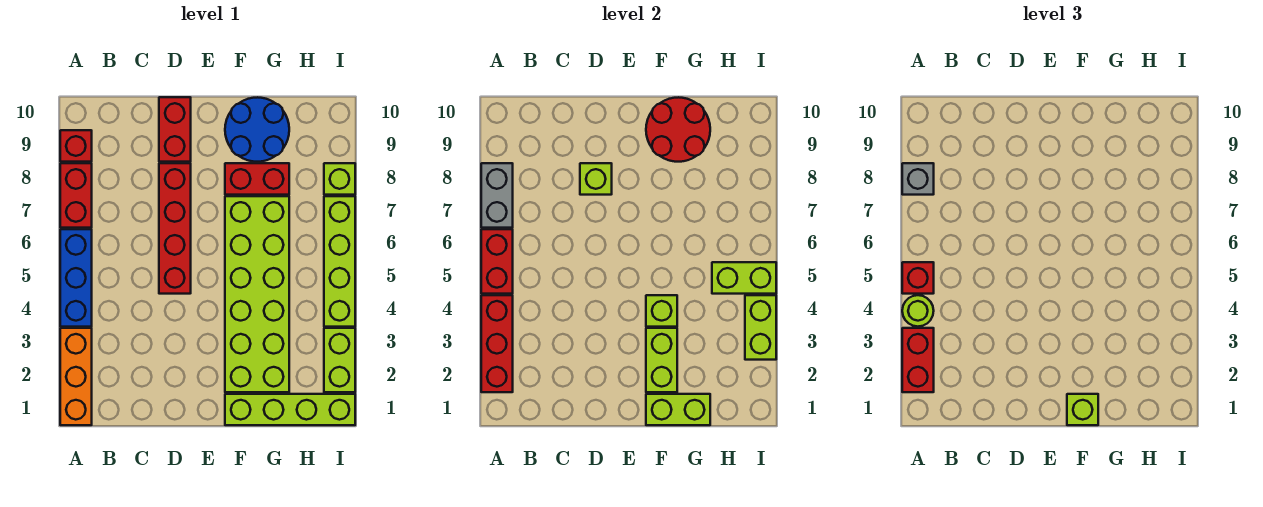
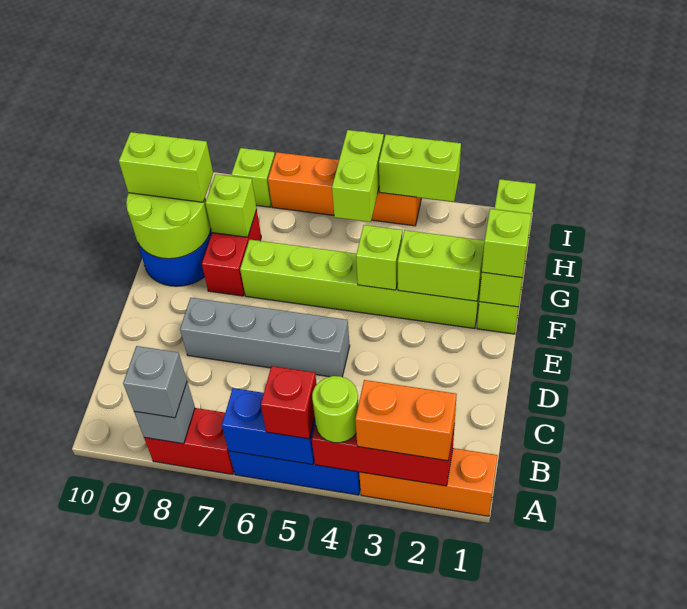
red brick A2:A3 level 3 -> orange brick A2:A3 level 3
red brick A5:A6 level 2 -> blue brick A5:A6 level 2
grey brick A7:A8 level 2 -> grey brick A8 level 2
red brick A9 level 1 -> none
red brick D5:D8 level 1 -> grey brick D5:D8 level 1
lime brick D8 level 2 -> lime brick G8 level 2
red brick D9:D10 level 1 -> none
lime brick F2:G7 level 1 -> lime brick F2:F7 level 1
red round brick F9:G10 level 2 -> lime round brick F9:G10 level 2
lime brick I2:I3 level 1 -> lime brick G9:G10 level 3
lime brick I4:I7 level 1 -> orange brick I4:I7 level 1

